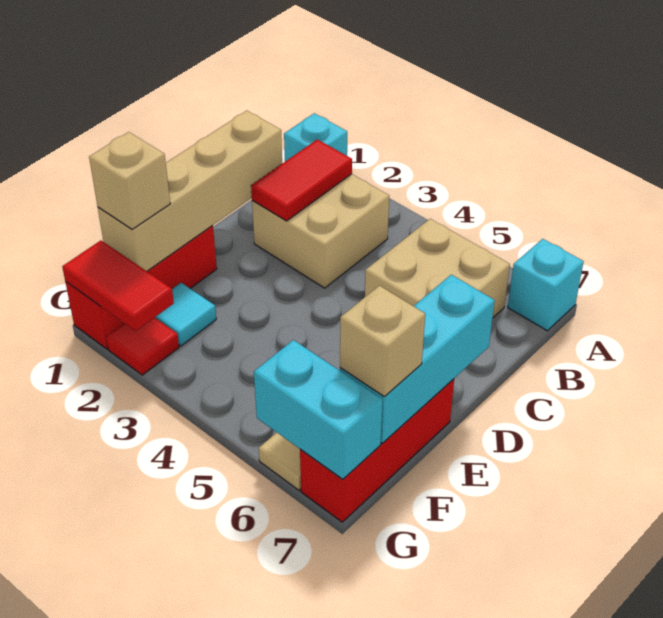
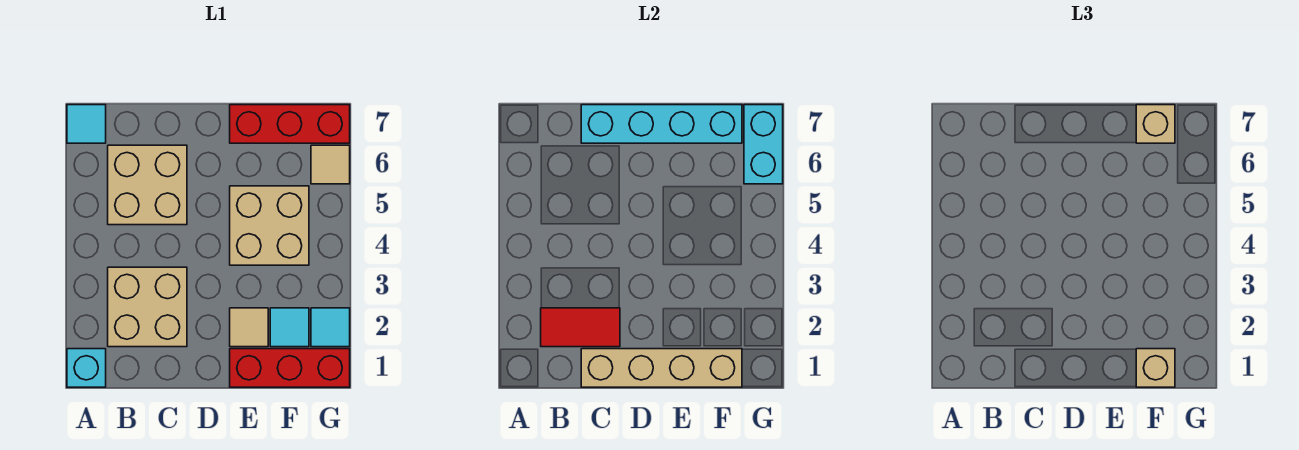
cyan brick A7 level 1 -> cyan tile A7 level 1
cyan brick D7:F7 level 2 -> cyan brick C7:F7 level 2
none -> tan tile E2 level 1
none -> tan brick E4:F5 level 1
red tile G1:G2 level 2 -> none
red tile G2 level 1 -> cyan tile G2 level 1

